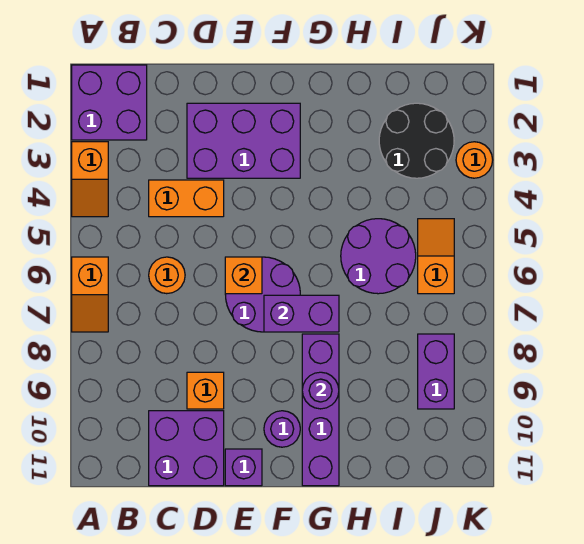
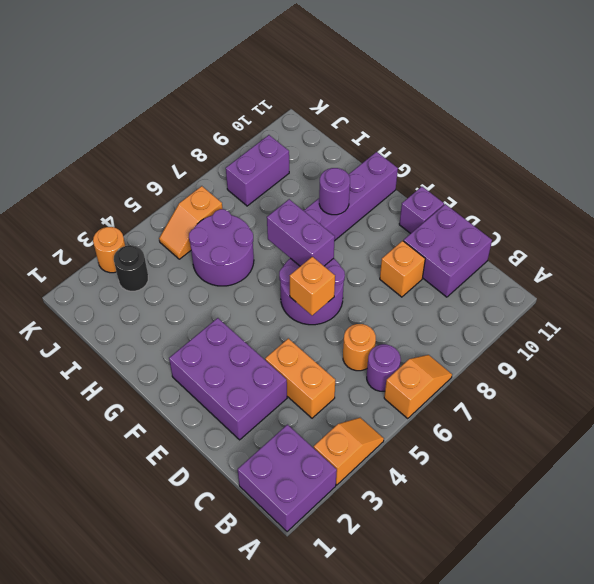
purple round brick F10 level 1 -> purple round brick B6 level 1
black round brick I2:J3 level 1 -> black round brick J3 level 1

